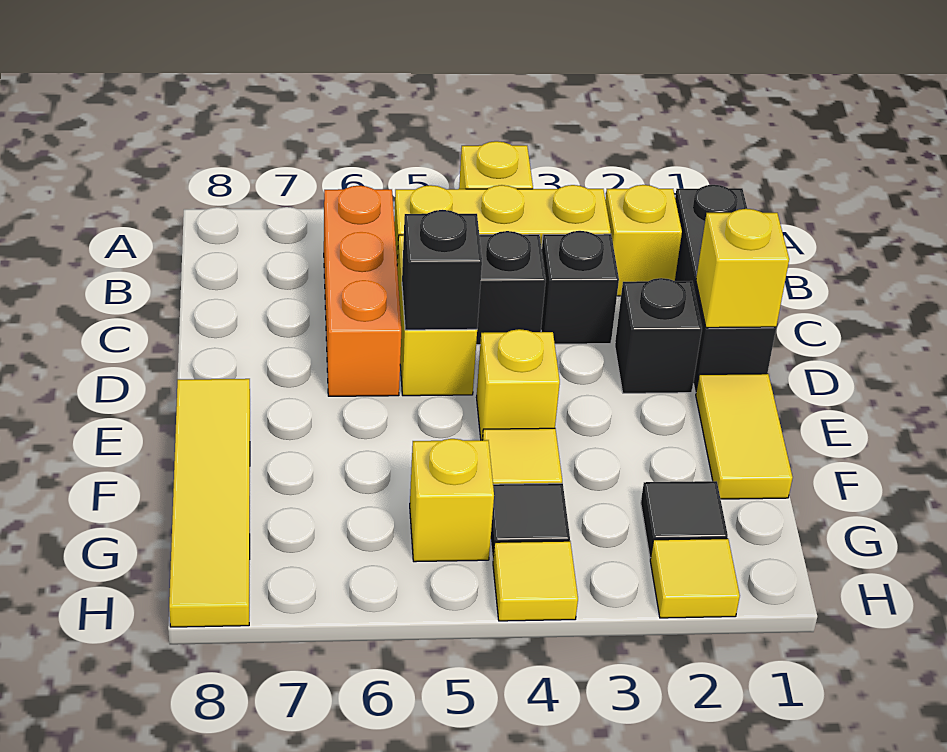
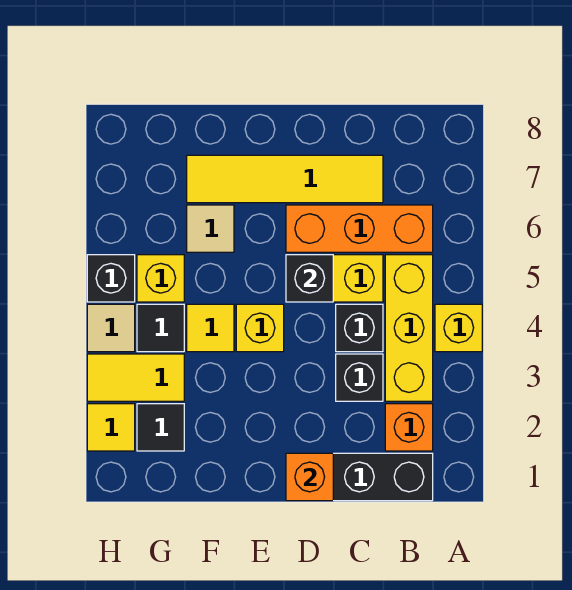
yellow brick B2 level 1 -> orange brick B2 level 1
yellow brick D1 level 2 -> orange brick D1 level 2
black brick D2 level 1 -> black brick H5 level 1
yellow tile E1:F1 level 1 -> yellow tile G3:H3 level 1
yellow tile E8:H8 level 1 -> yellow tile C7:F7 level 1
none -> tan tile F6 level 1
yellow tile H4 level 1 -> tan tile H4 level 1

